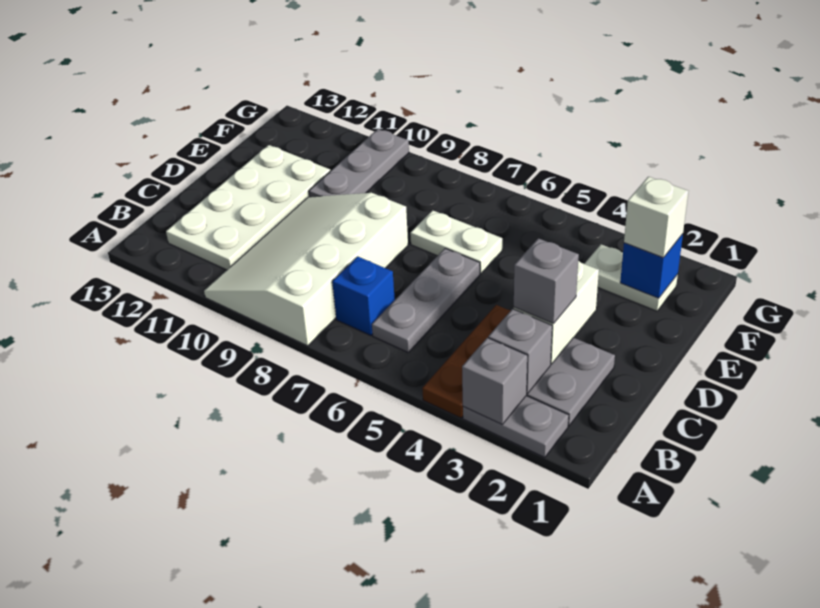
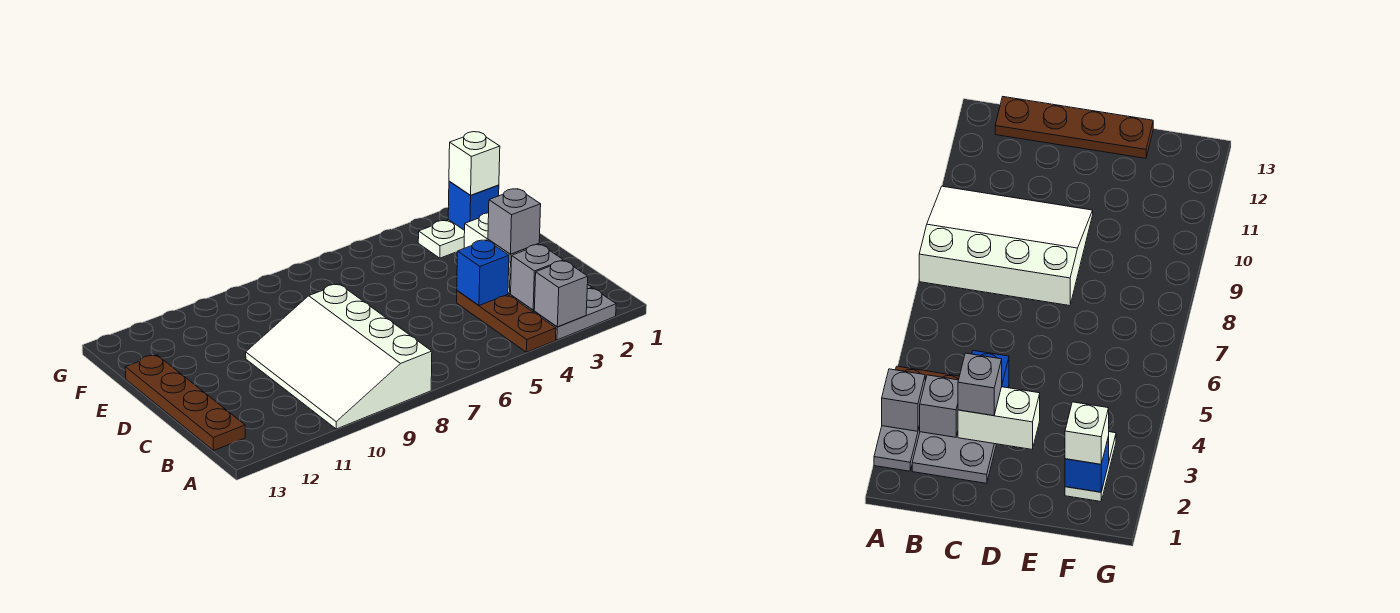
grey plate B6:D6 level 1 -> none
blue brick B7 level 1 -> blue brick C4 level 2
white plate B11:E12 level 1 -> none
none -> brown plate B13:E13 level 1
white plate E6:E7 level 1 -> none
grey plate E10:G10 level 1 -> none

